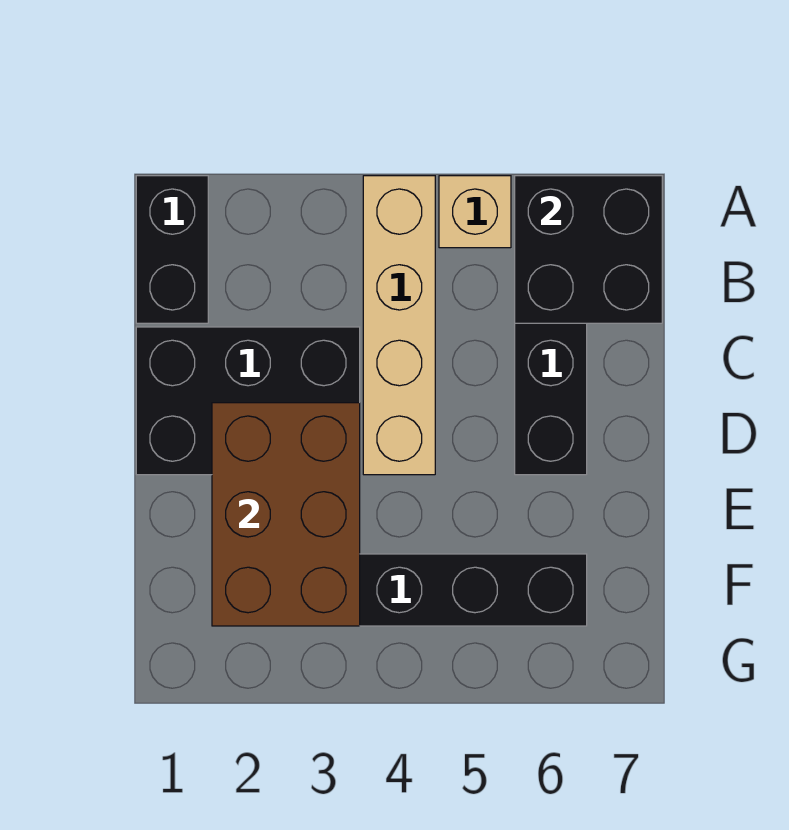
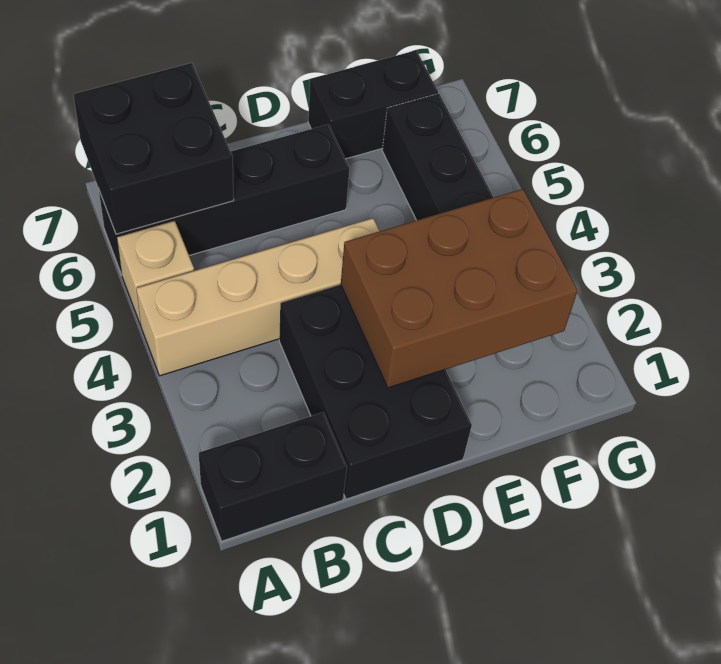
none -> black brick E7:F7 level 1

